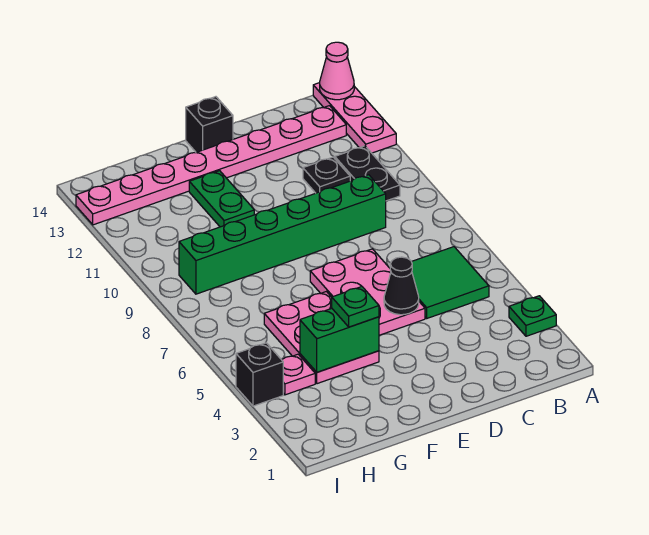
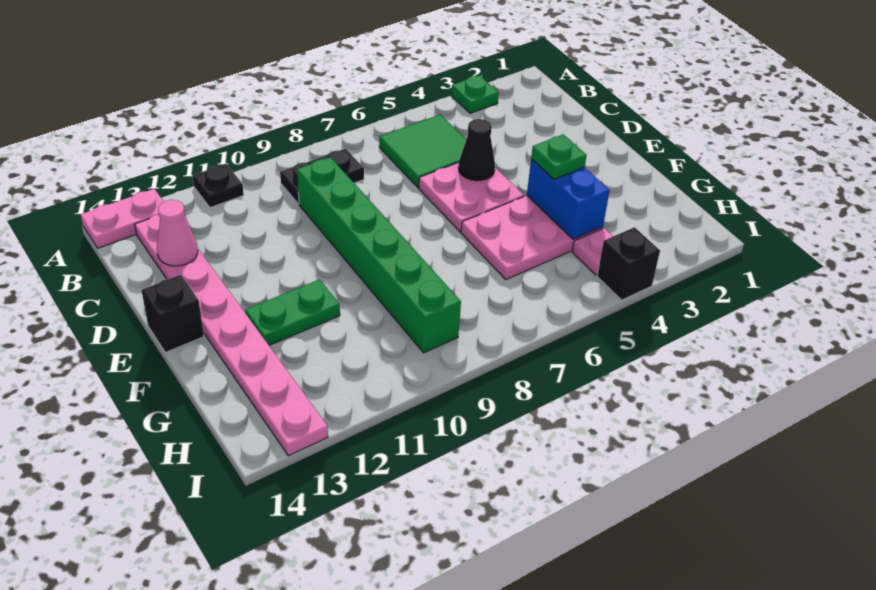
pink plate A12:A14 level 1 -> pink plate A13:A14 level 1
pink cone A14 level 2 -> pink cone C13 level 2
black plate B10:B11 level 1 -> black plate B8:B9 level 1
black plate C11 level 1 -> black plate A11 level 1
pink plate D5:E7 level 1 -> pink plate D5:E6 level 1
green brick F4:G4 level 2 -> blue brick F4:G4 level 2

